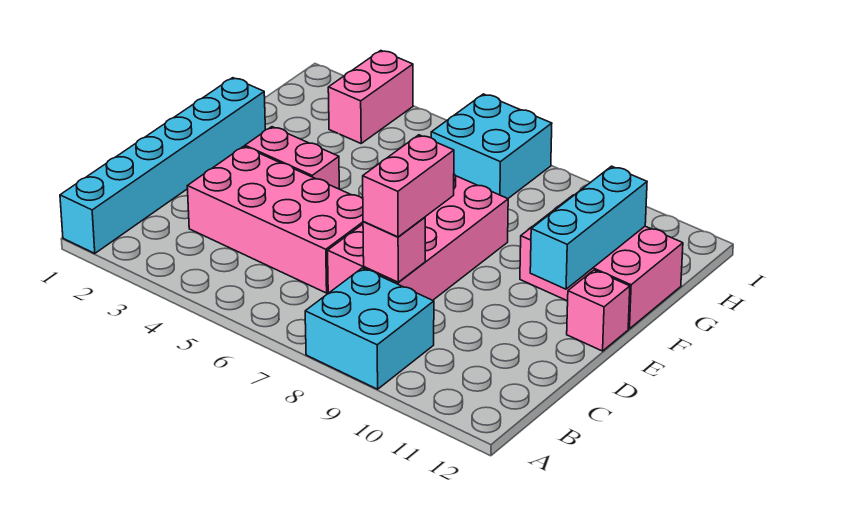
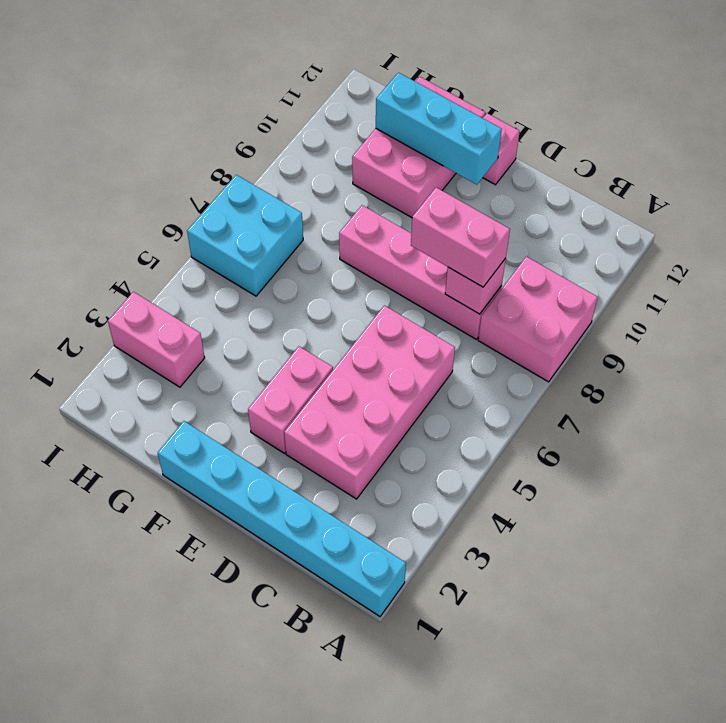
cyan brick A8:B9 level 1 -> pink brick A8:B9 level 1
pink brick C7:F8 level 1 -> pink brick C8:F8 level 1

